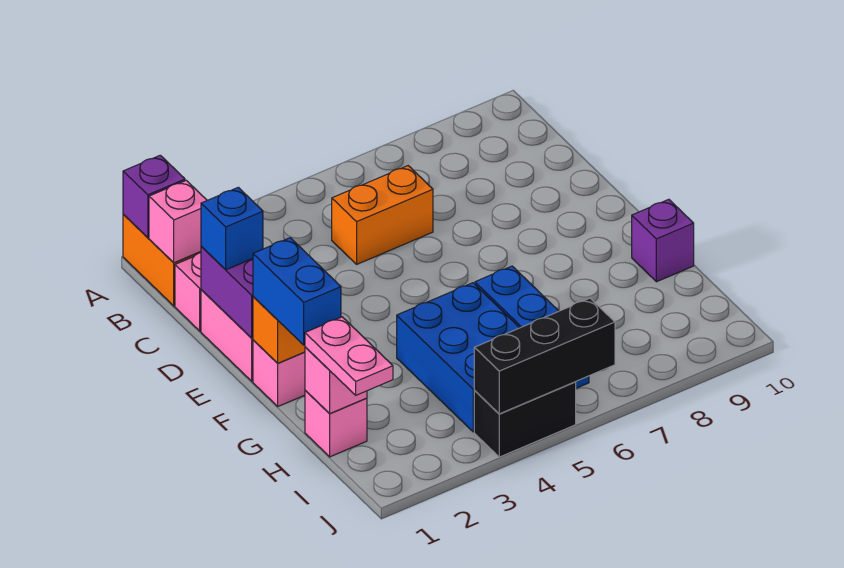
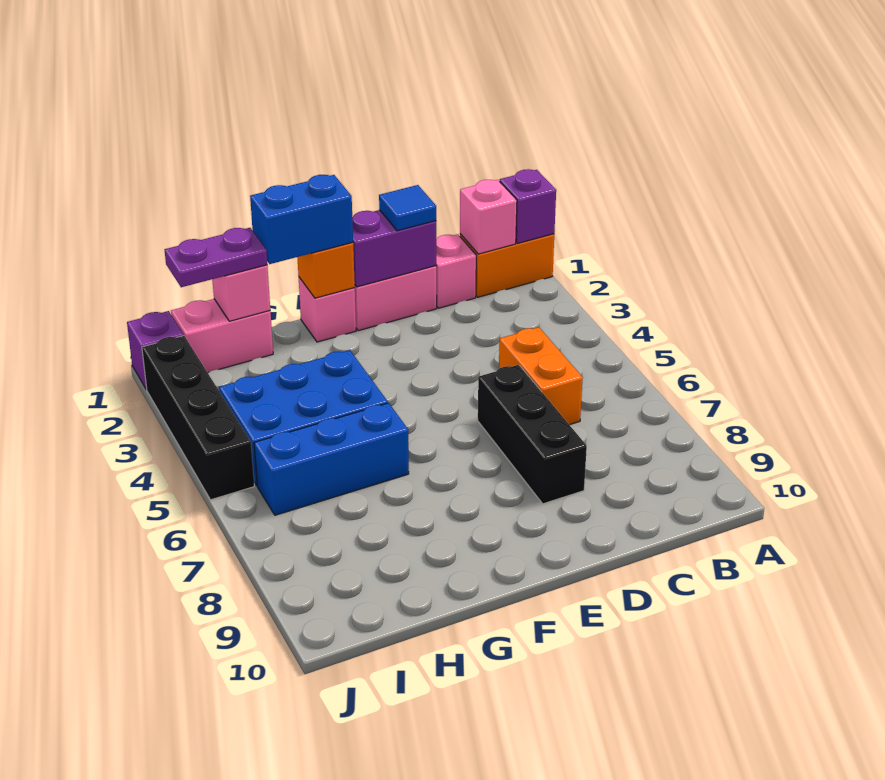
blue brick D1 level 3 -> blue tile D1 level 3
purple brick G10 level 1 -> purple brick J1 level 1
pink brick H1 level 1 -> pink brick H1:I1 level 1
pink plate H1:I1 level 3 -> purple plate H1:I1 level 3
black brick J4:J5 level 1 -> black brick J2:J5 level 1
black brick J4:J6 level 2 -> black brick D6:D8 level 1

